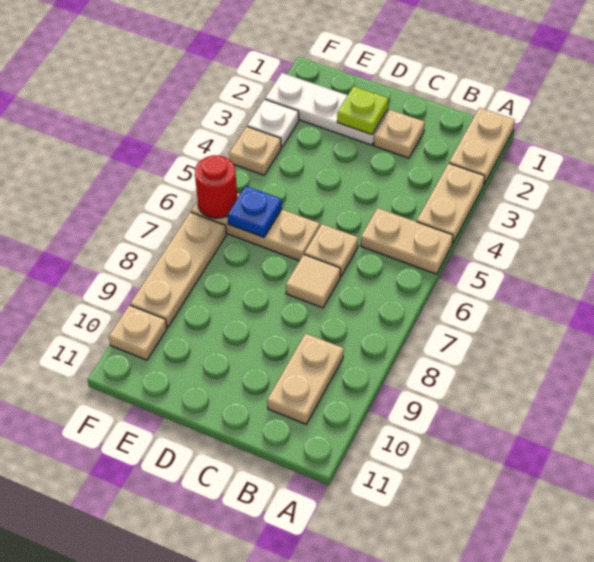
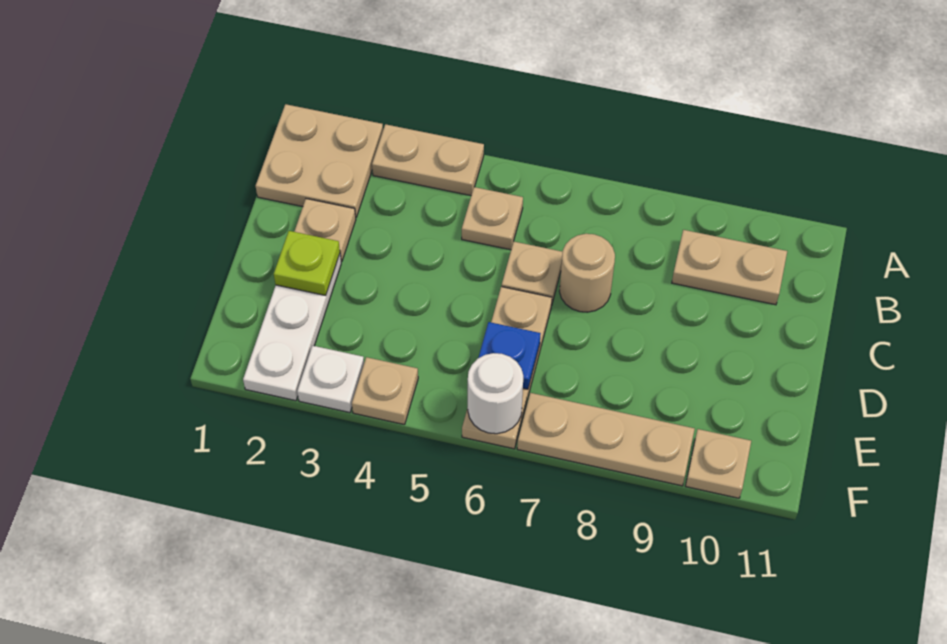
tan plate A1:A2 level 1 -> tan plate A1:B2 level 1
tan plate A5:B5 level 1 -> tan plate B5 level 1
tan tile C7 level 1 -> tan round brick C7 level 1
red round brick F6 level 2 -> white round brick F6 level 2

